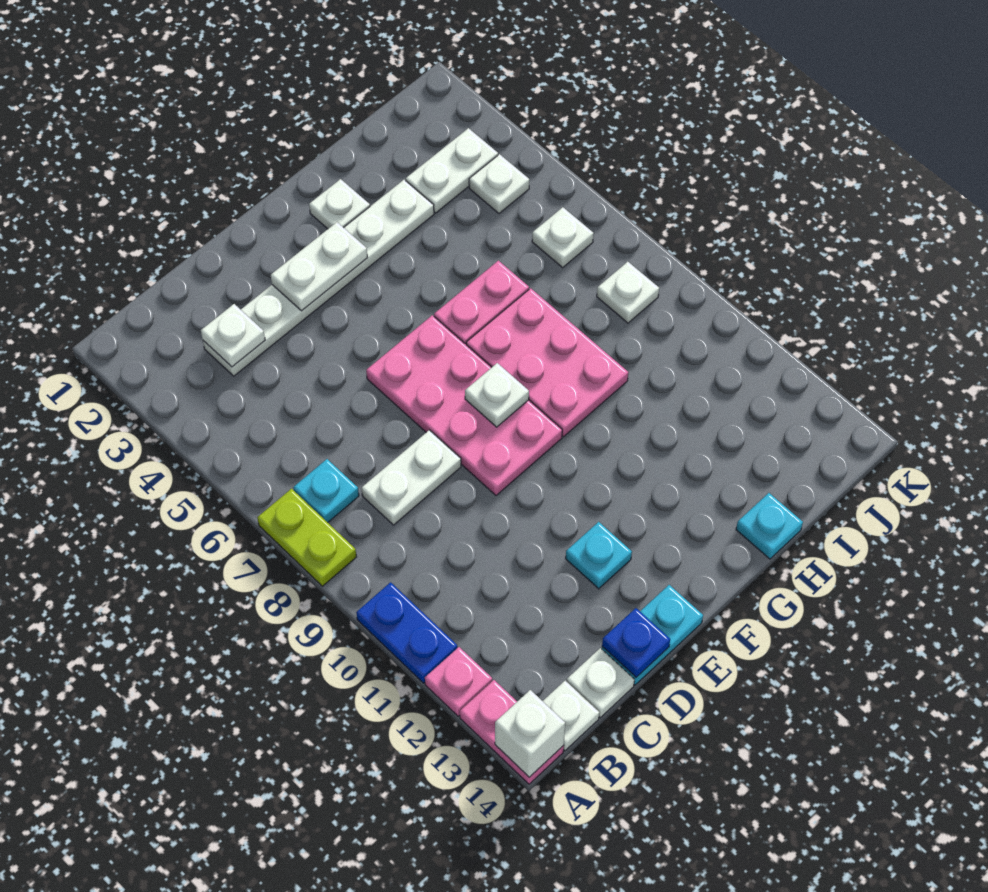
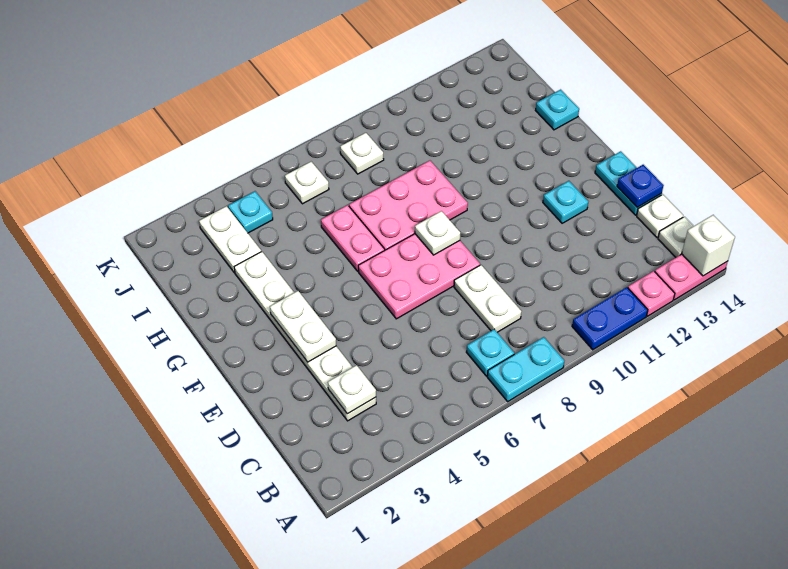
lime plate A7:A8 level 1 -> cyan plate A7:A8 level 1
pink plate E6:F9 level 1 -> pink plate E6:F8 level 1
white plate G2 level 1 -> none
white plate J4 level 1 -> cyan plate J4 level 1

